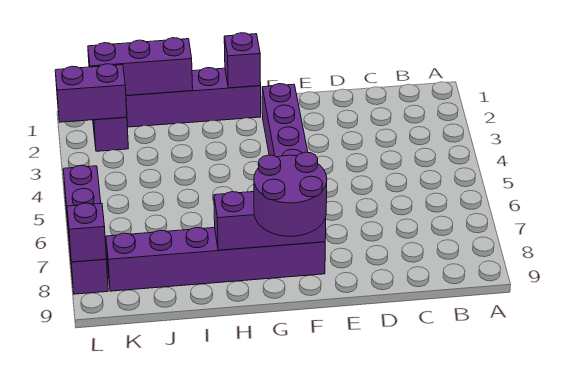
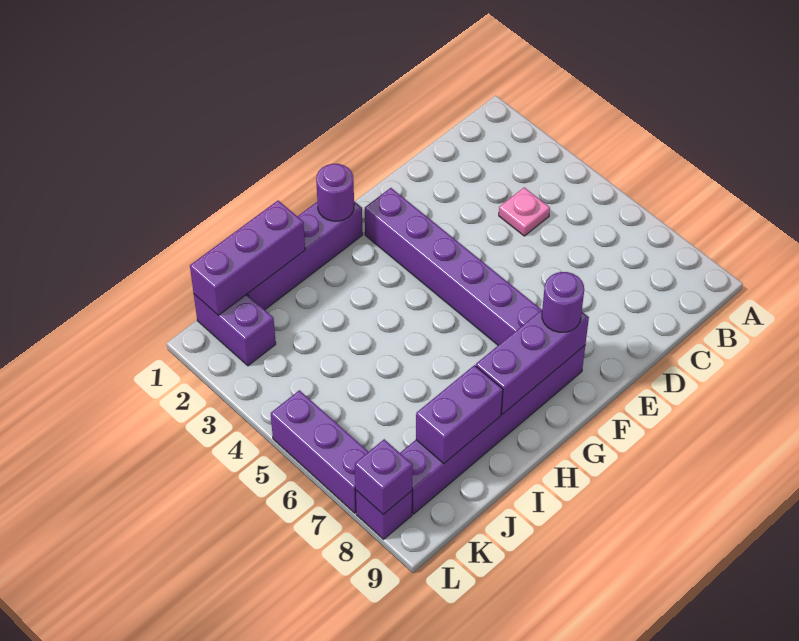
none -> pink plate C4 level 1
purple round brick F8:G9 level 3 -> purple round brick F8 level 3
purple brick G1 level 2 -> purple round brick G1 level 2
purple brick K2:L2 level 2 -> purple brick I8:J8 level 2

